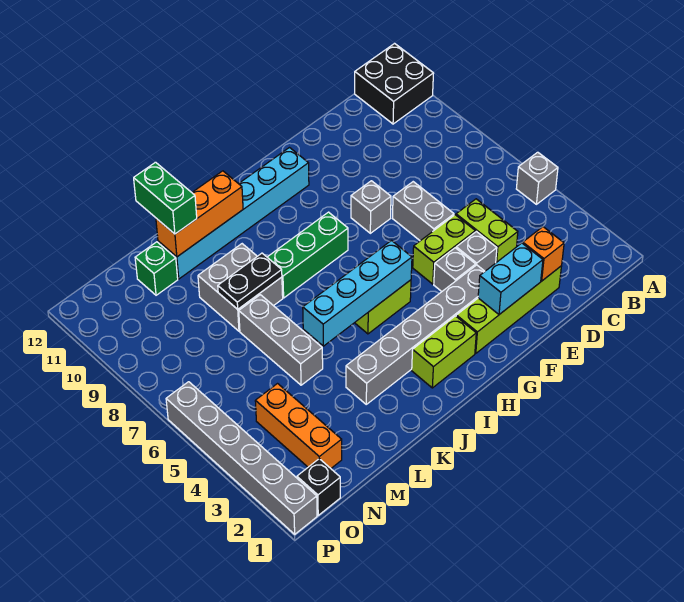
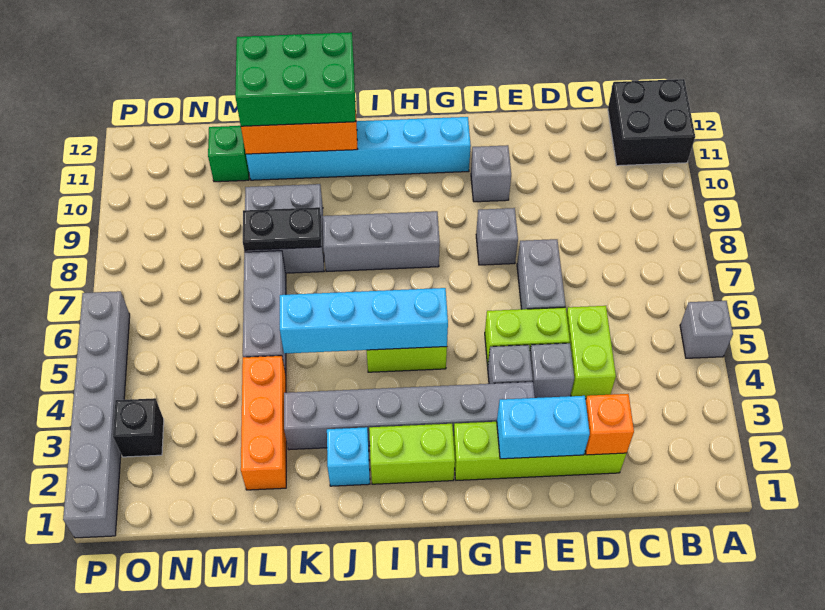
none -> grey brick F10 level 1
green brick H8:J8 level 1 -> grey brick H8:J8 level 1
none -> cyan brick J2 level 1
green brick L11:L12 level 3 -> green brick J11:L12 level 3
orange brick N2:N4 level 1 -> orange brick L2:L4 level 1
black brick O1 level 1 -> black brick O3 level 1

